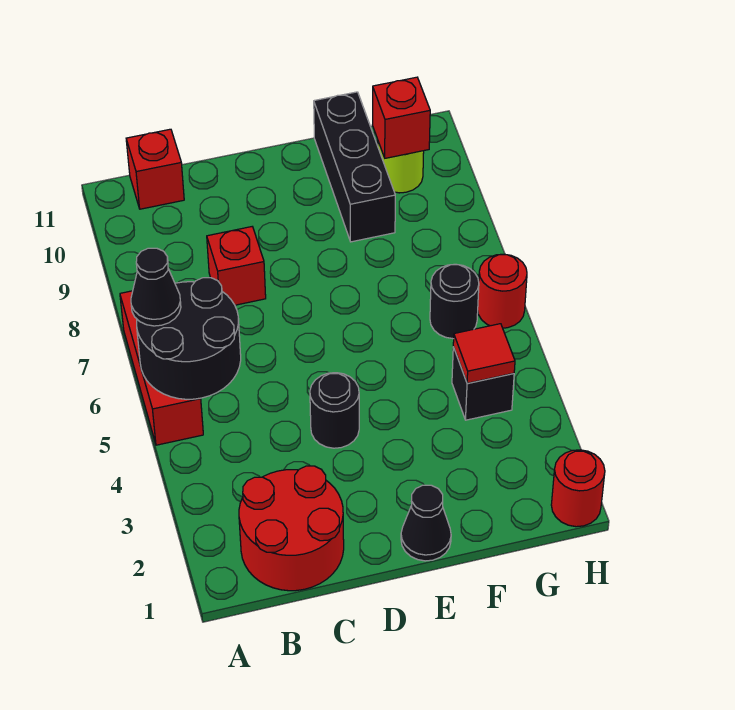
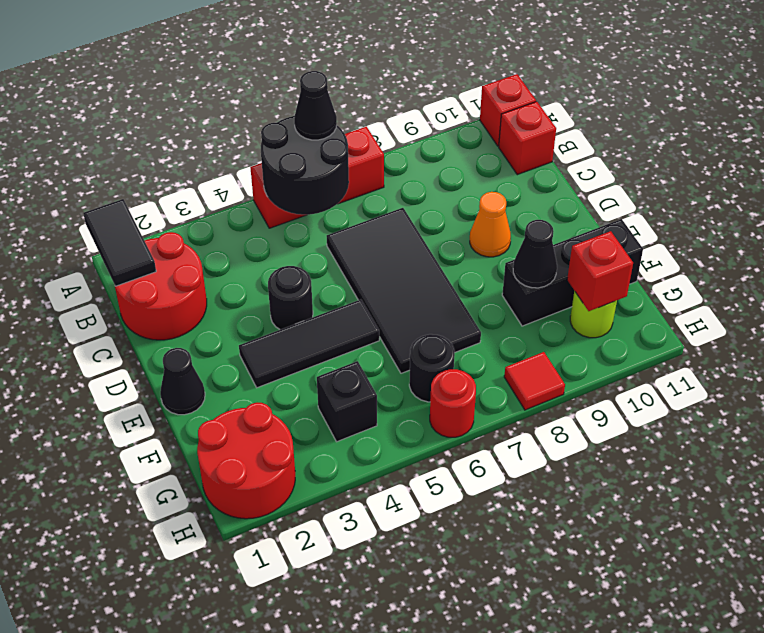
none -> black tile A1:B1 level 2
none -> black tile C6:F7 level 1
red brick C8 level 1 -> red brick A11 level 1
none -> orange cone D9 level 1
none -> black tile E3:E5 level 1
none -> black cone F9 level 2
red tile G4 level 2 -> red tile H8 level 1
red round brick H1 level 1 -> red round brick G1:H2 level 1

